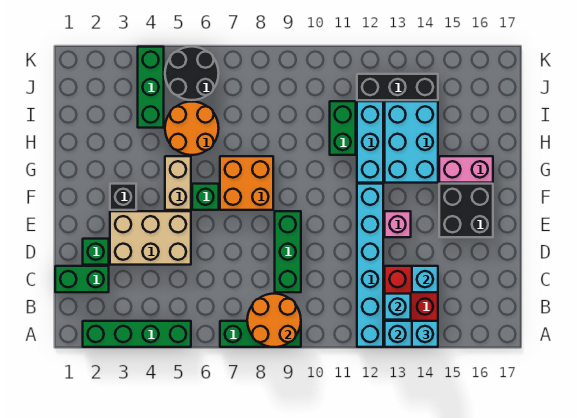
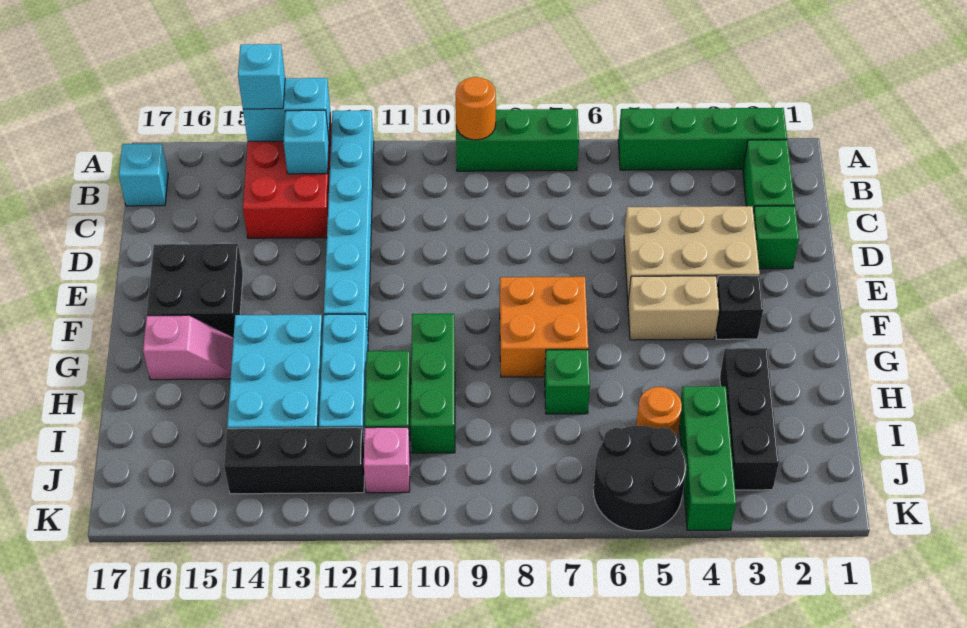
orange round brick A8:B9 level 2 -> orange round brick A9 level 2
green brick C1:C2 level 1 -> green brick B2:C2 level 1
green brick C9:E9 level 1 -> green brick G10:I10 level 1
cyan brick C14 level 2 -> cyan brick B17 level 1
pink brick E13 level 1 -> pink brick J11 level 1
tan brick F5:G5 level 1 -> tan brick F4:F5 level 1
green brick F6 level 1 -> green brick H7 level 1
pink brick G15:G16 level 1 -> pink slope G15:G16 level 1 top 16
none -> black brick H3:J3 level 1
orange round brick H5:I6 level 1 -> orange round brick I5 level 1

